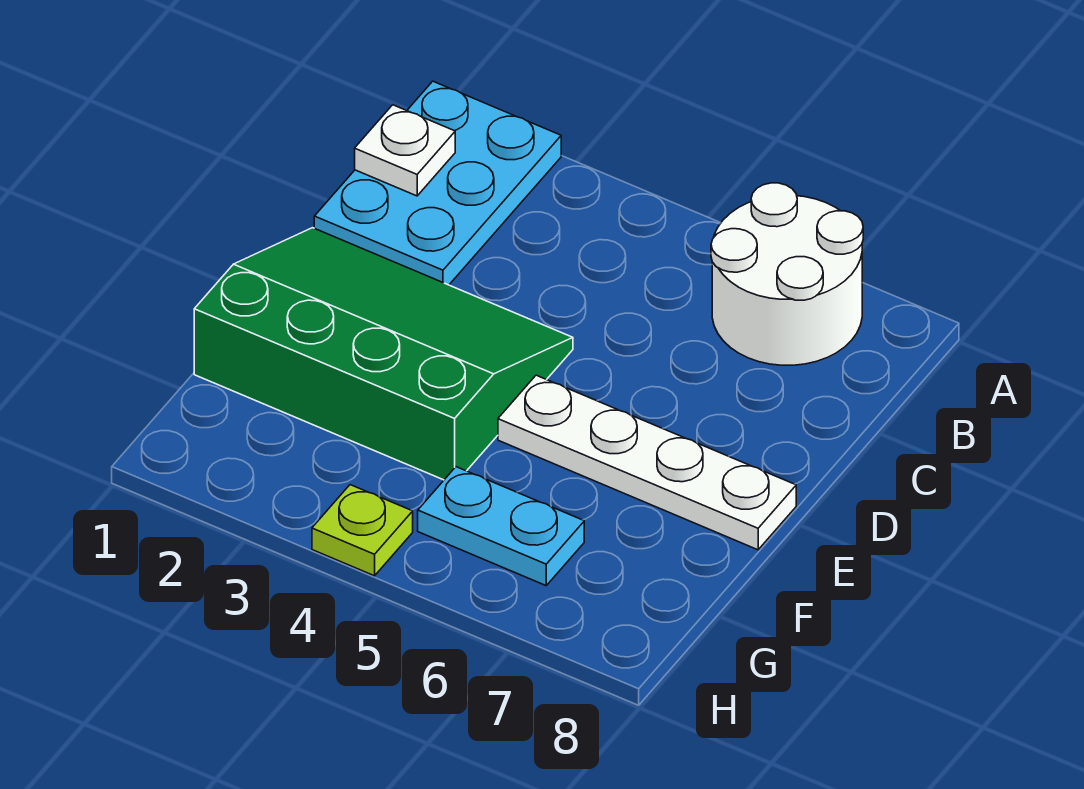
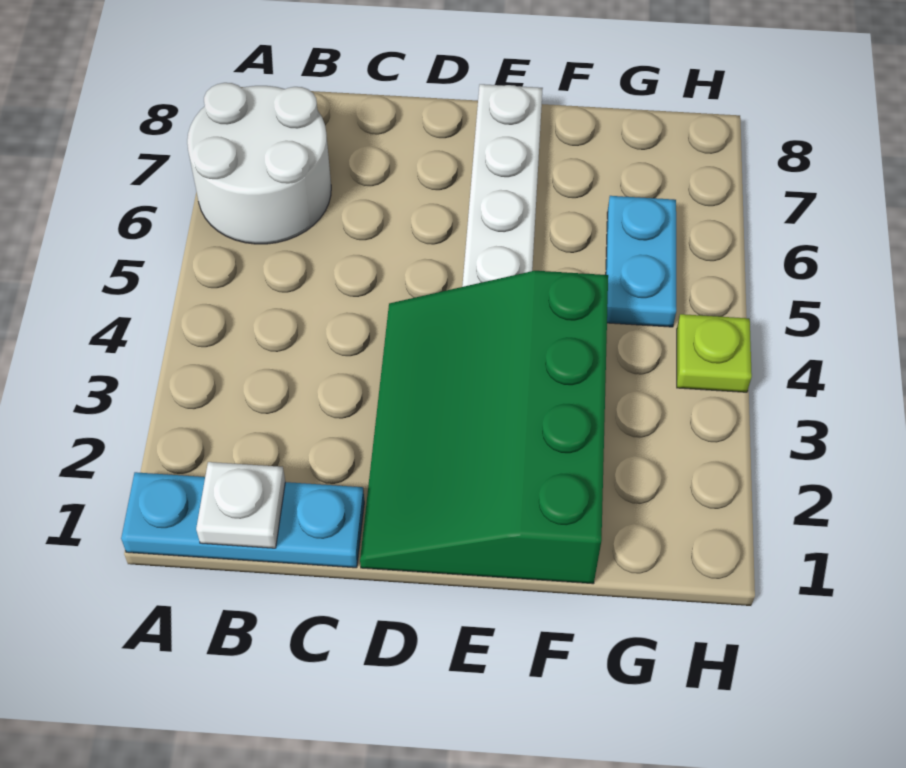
cyan plate A1:C2 level 1 -> cyan plate A1:C1 level 1

